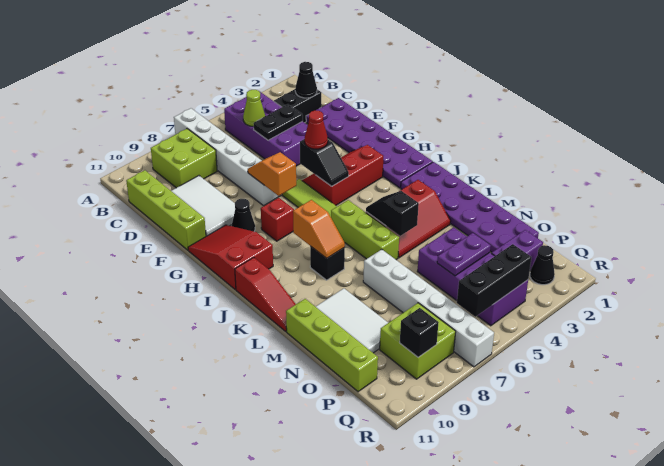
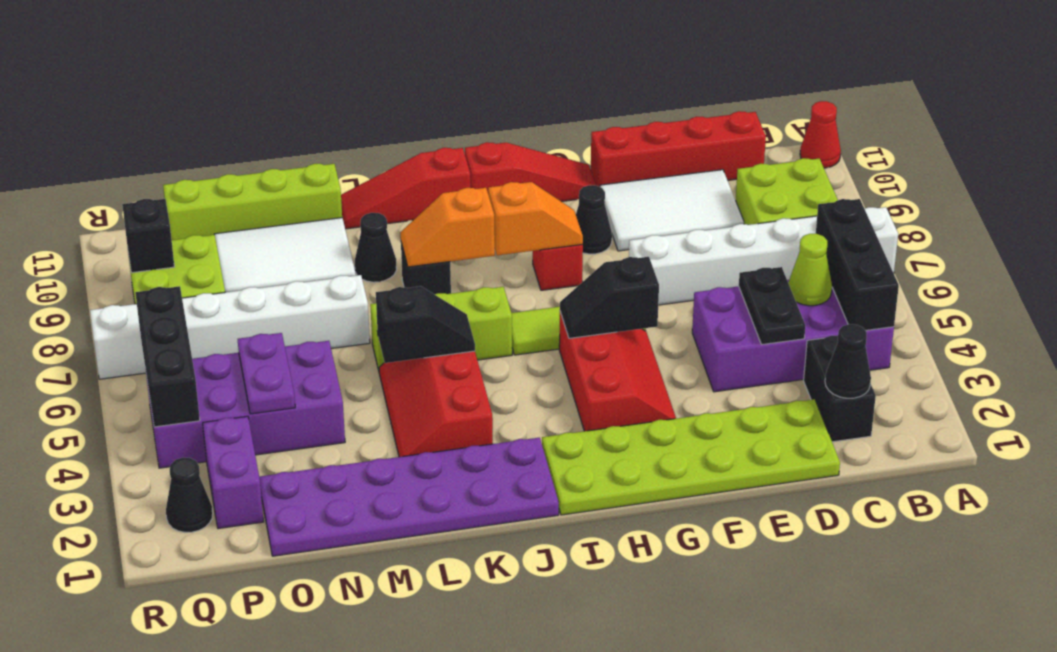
none -> black brick B4:B6 level 2
lime brick C11:F11 level 1 -> red brick C11:F11 level 1
purple plate D1:I2 level 1 -> lime plate D1:I2 level 1
orange slope F7:G7 level 2 top G -> orange slope H8:I8 level 2 top I
red cone G5 level 3 -> red cone A11 level 1
red slope G10:I11 level 1 top I -> red slope G11:I11 level 1 top I
none -> black cone L9 level 1

